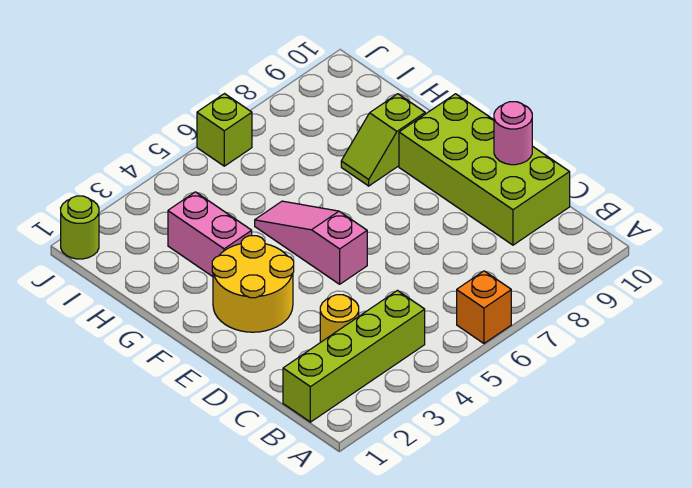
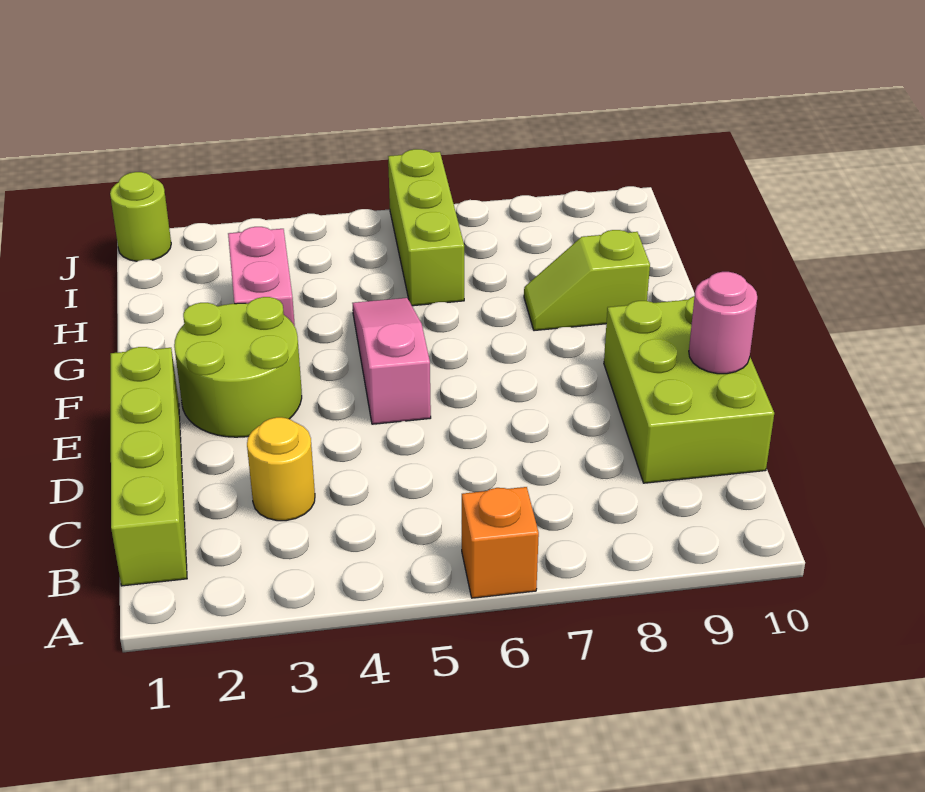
lime brick B1:B4 level 1 -> lime brick B1:E1 level 1
lime brick C9:F10 level 1 -> lime brick C9:E10 level 1
yellow round brick E2:F3 level 1 -> lime round brick E2:F3 level 1
lime brick J6 level 1 -> lime brick H6:J6 level 1

